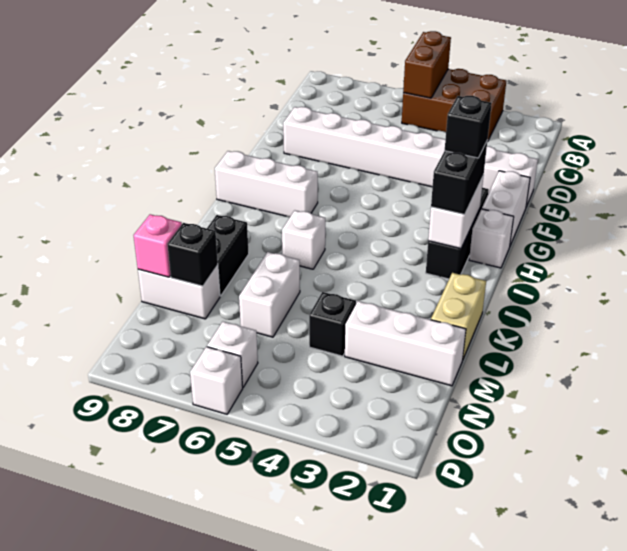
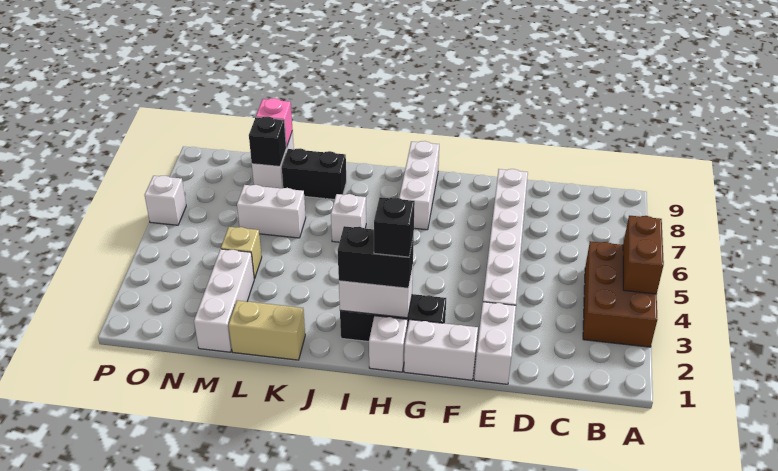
brown brick A5:B5 level 2 -> brown brick A4:A5 level 2
black brick M4 level 1 -> tan brick M4 level 1
white brick O6 level 1 -> none

